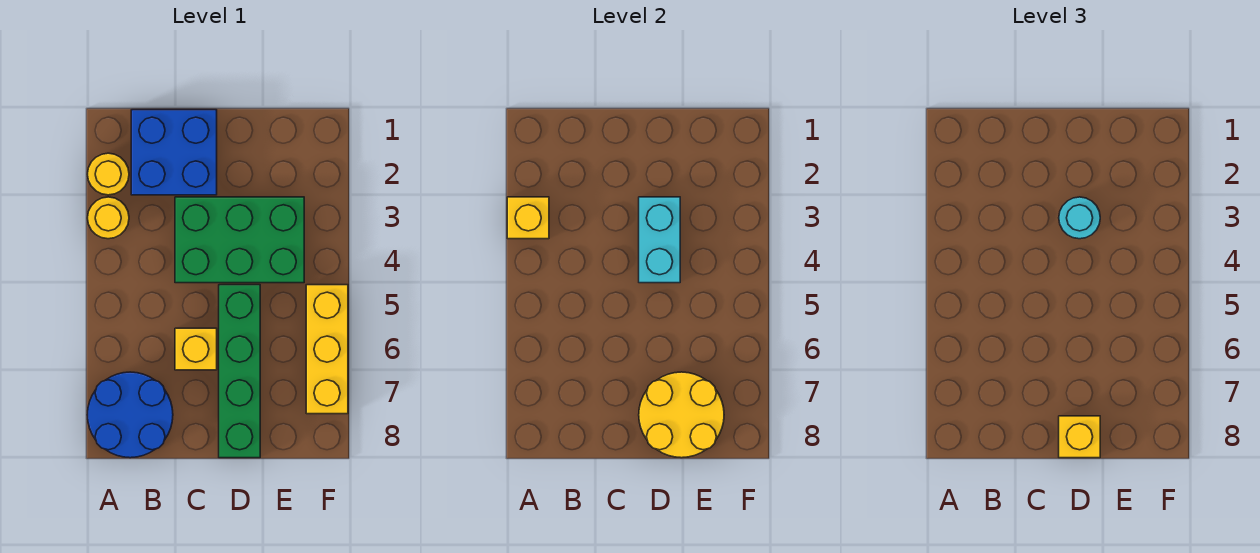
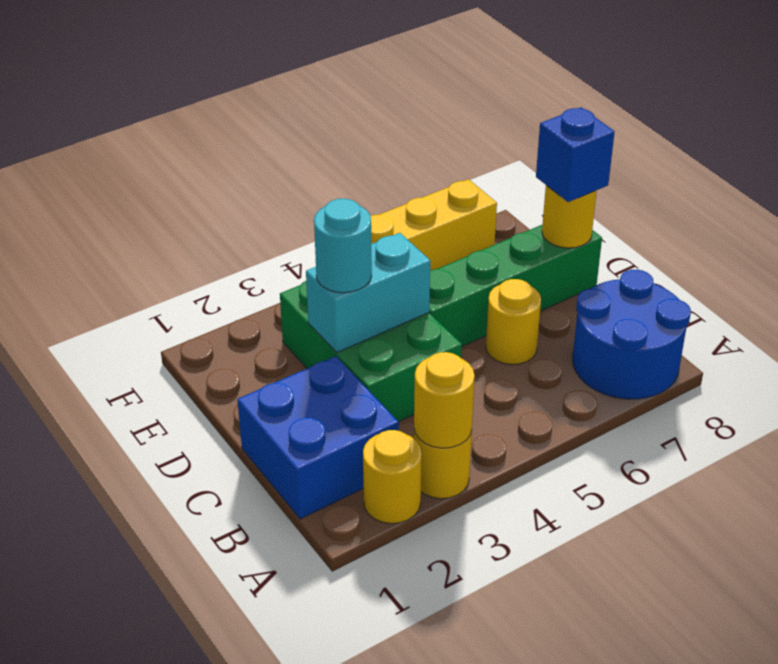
yellow brick A3 level 2 -> yellow round brick A3 level 2
yellow brick C6 level 1 -> yellow round brick C6 level 1
yellow round brick D7:E8 level 2 -> yellow round brick D8 level 2
yellow brick D8 level 3 -> blue brick D8 level 3

